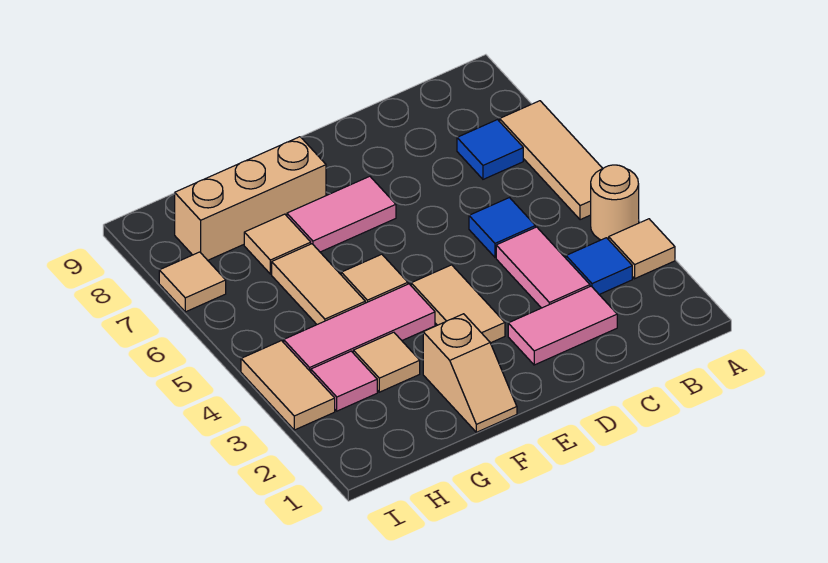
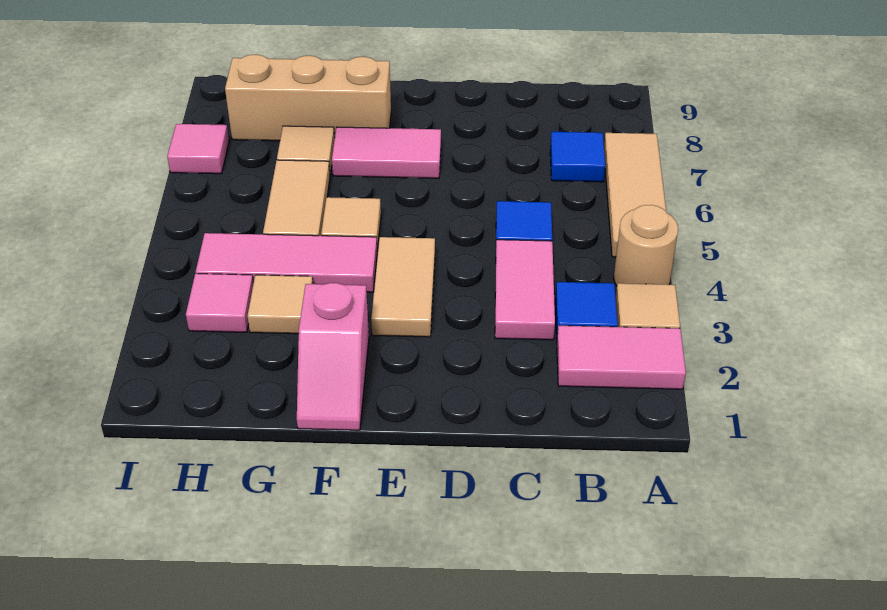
pink tile C2:D2 level 1 -> pink tile A2:B2 level 1
tan slope F1:F2 level 1 top 2 -> pink slope F1:F2 level 1 top 2
tan tile I3:I4 level 1 -> none
tan tile I7 level 1 -> pink tile I7 level 1

